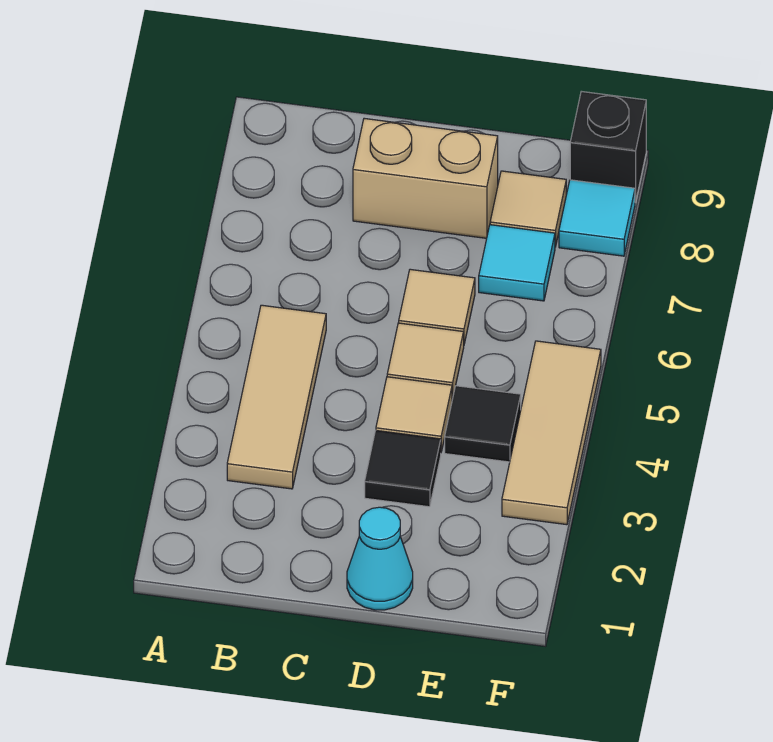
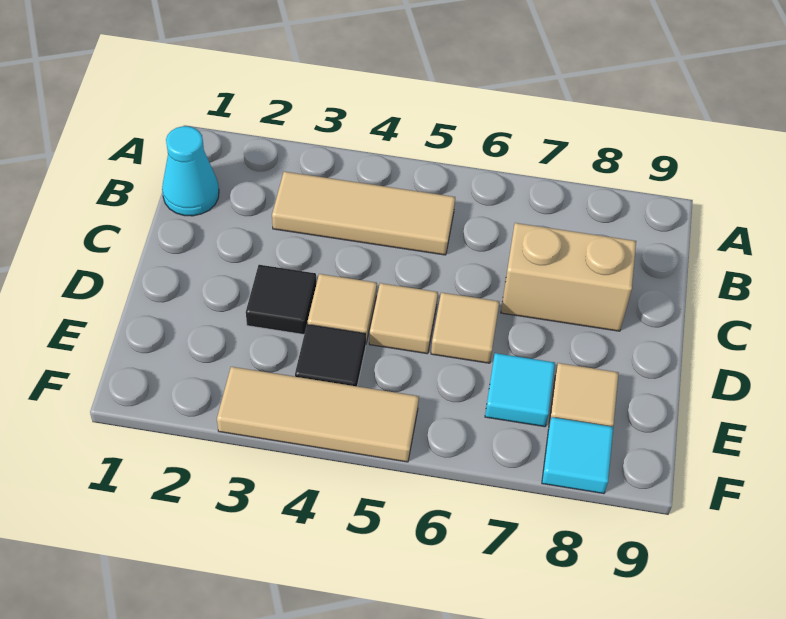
tan brick C8:D8 level 1 -> tan brick C7:C8 level 1
cyan cone D1 level 1 -> cyan cone B1 level 1
black brick F9 level 1 -> none

